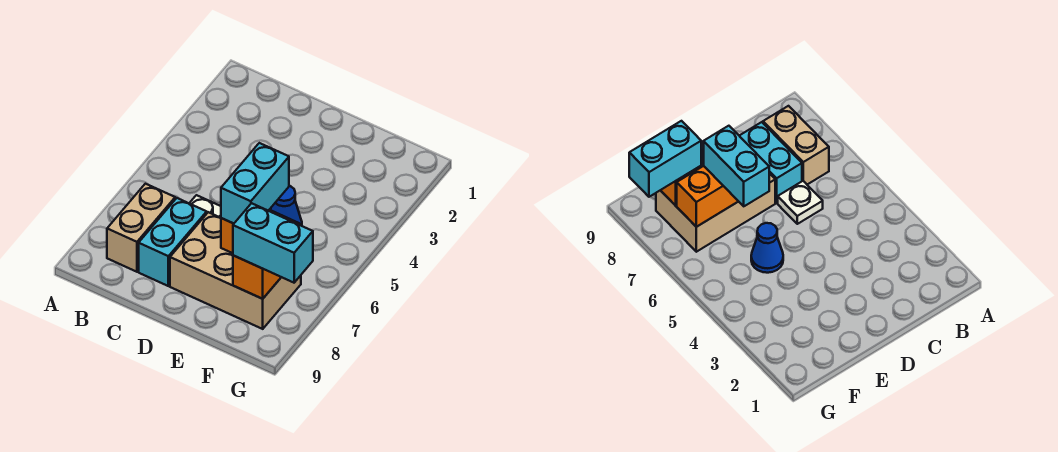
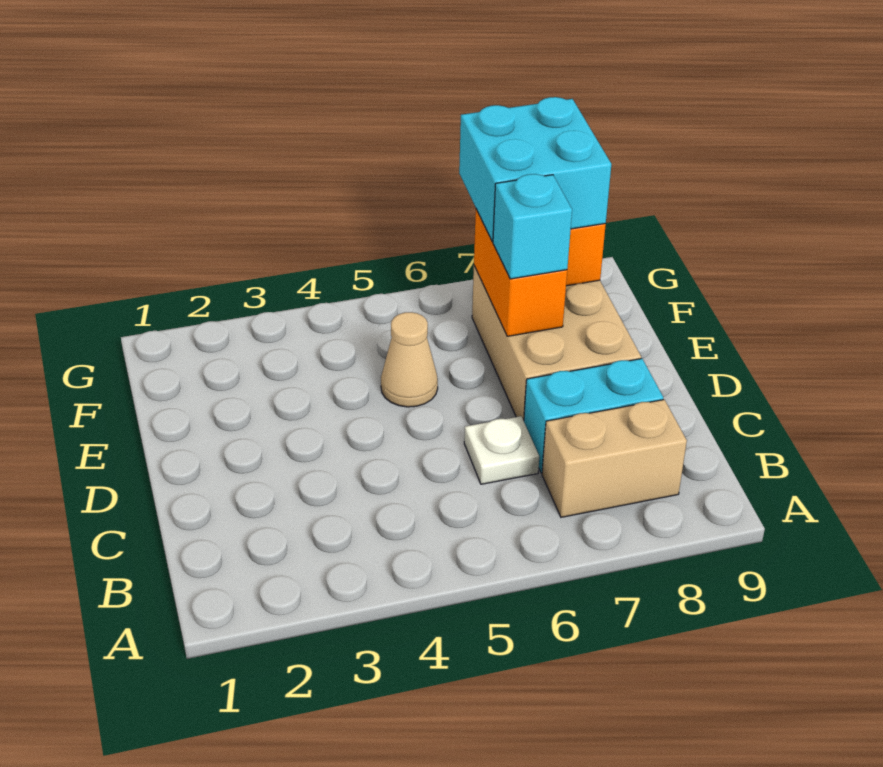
blue cone E5 level 1 -> tan cone E5 level 1
cyan brick E6:E7 level 3 -> cyan brick E7 level 3
cyan brick F8:G8 level 3 -> cyan brick F7:G8 level 3

